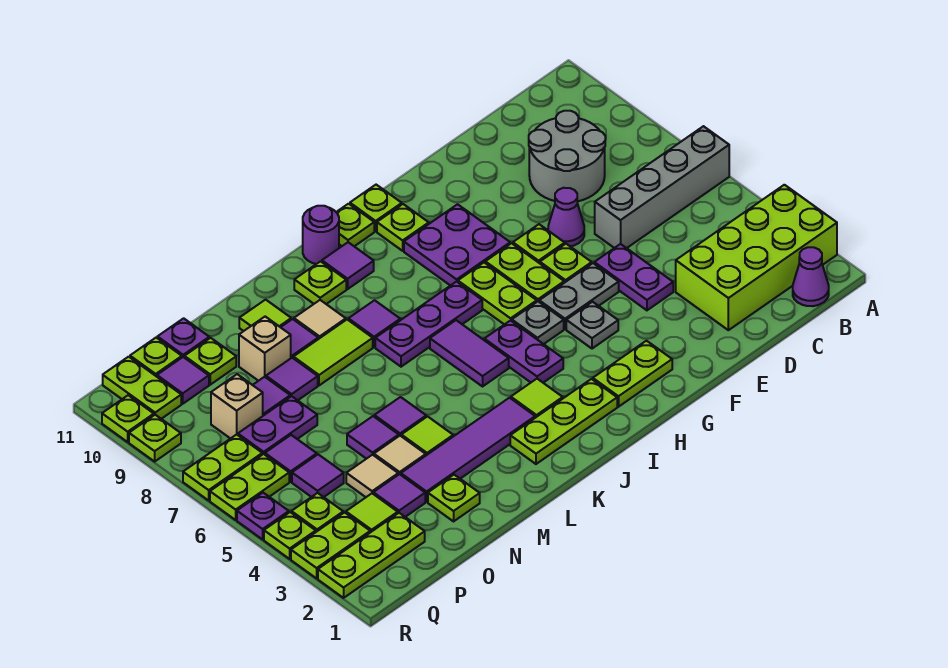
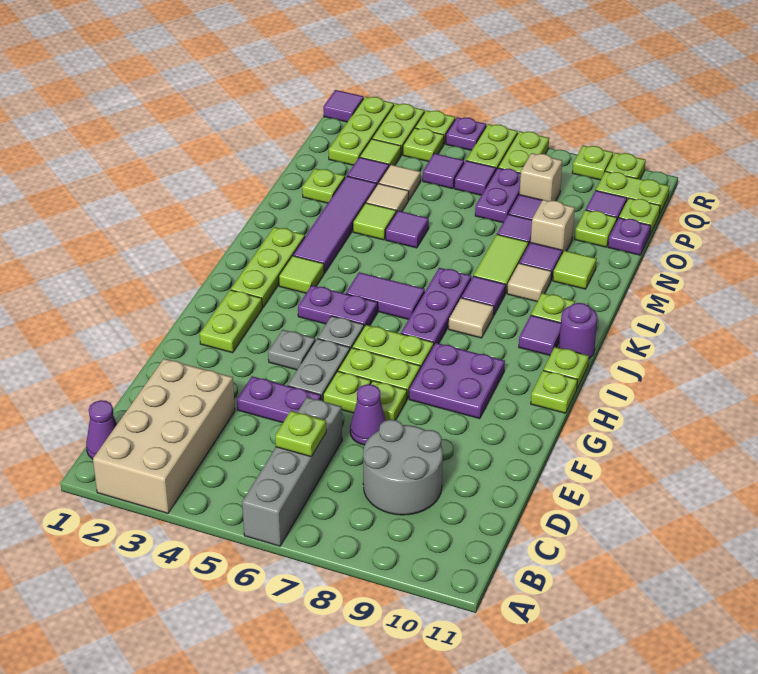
lime brick A2:D3 level 1 -> tan brick A2:D3 level 1
lime plate H10 level 1 -> lime plate C6 level 2
none -> tan tile J8 level 1
purple tile N5 level 1 -> purple tile R1 level 1

